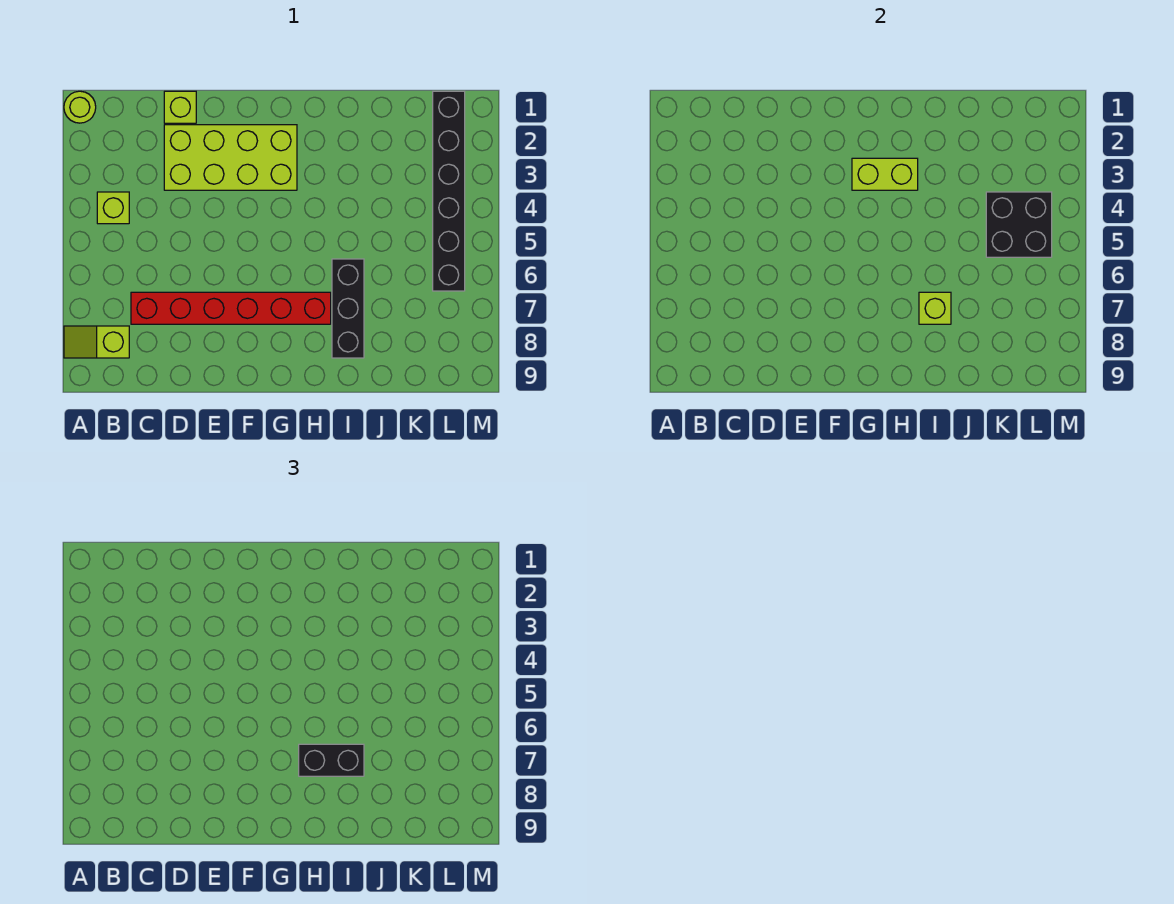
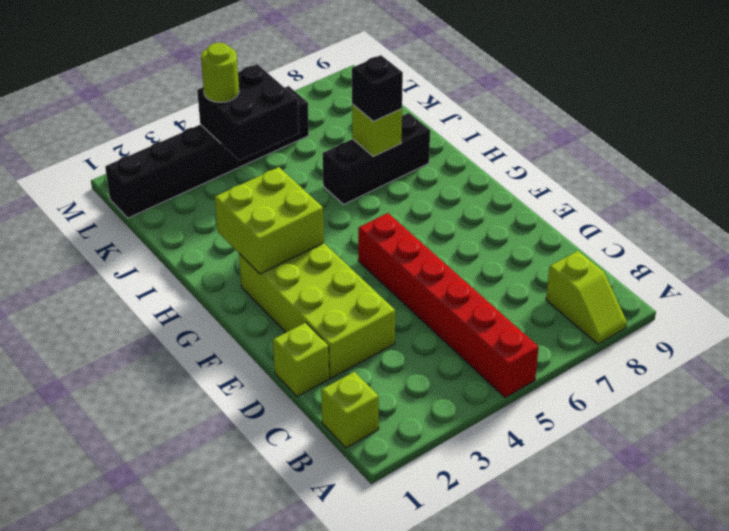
lime round brick A1 level 1 -> lime round brick L4 level 3
lime brick B4 level 1 -> lime brick B1 level 1
red brick C7:H7 level 1 -> red brick A5:F5 level 1
lime brick G3:H3 level 2 -> lime brick G2:H3 level 2
black brick H7:I7 level 3 -> black brick I7 level 3

